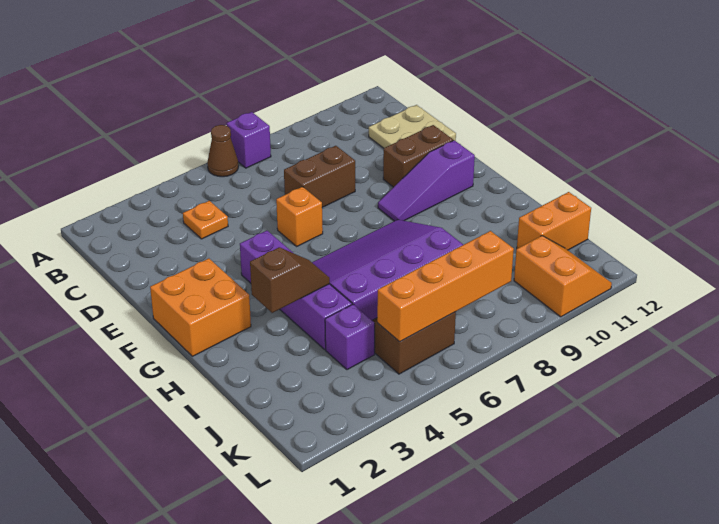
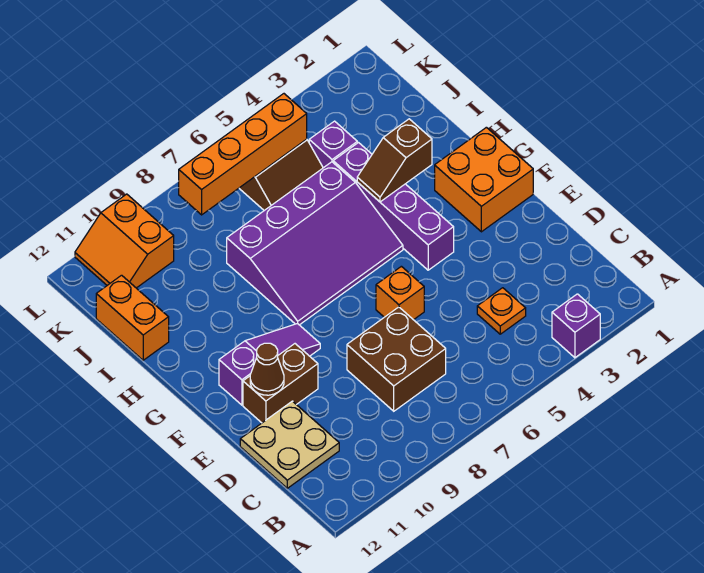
brown cone A6 level 1 -> brown cone E11 level 2
purple brick A7 level 1 -> purple brick A3 level 1
brown brick D7:D8 level 1 -> brown brick C7:D8 level 1
orange brick J11:J12 level 1 -> orange brick I12:J12 level 1

